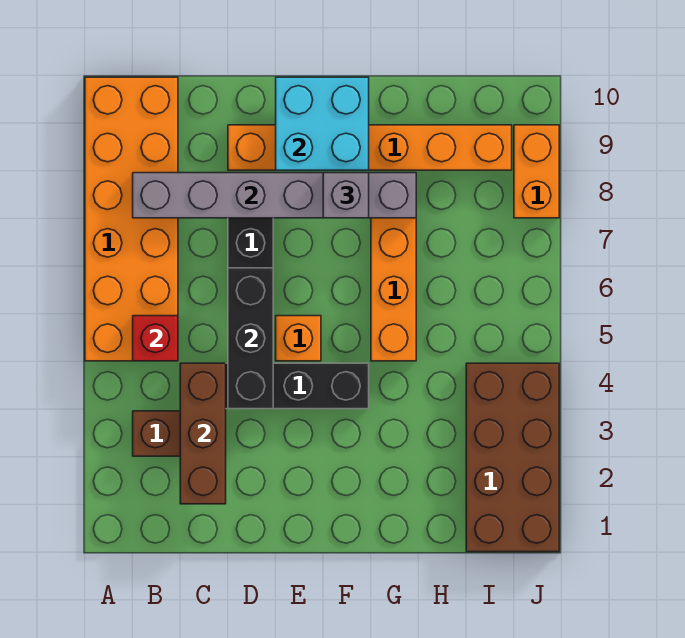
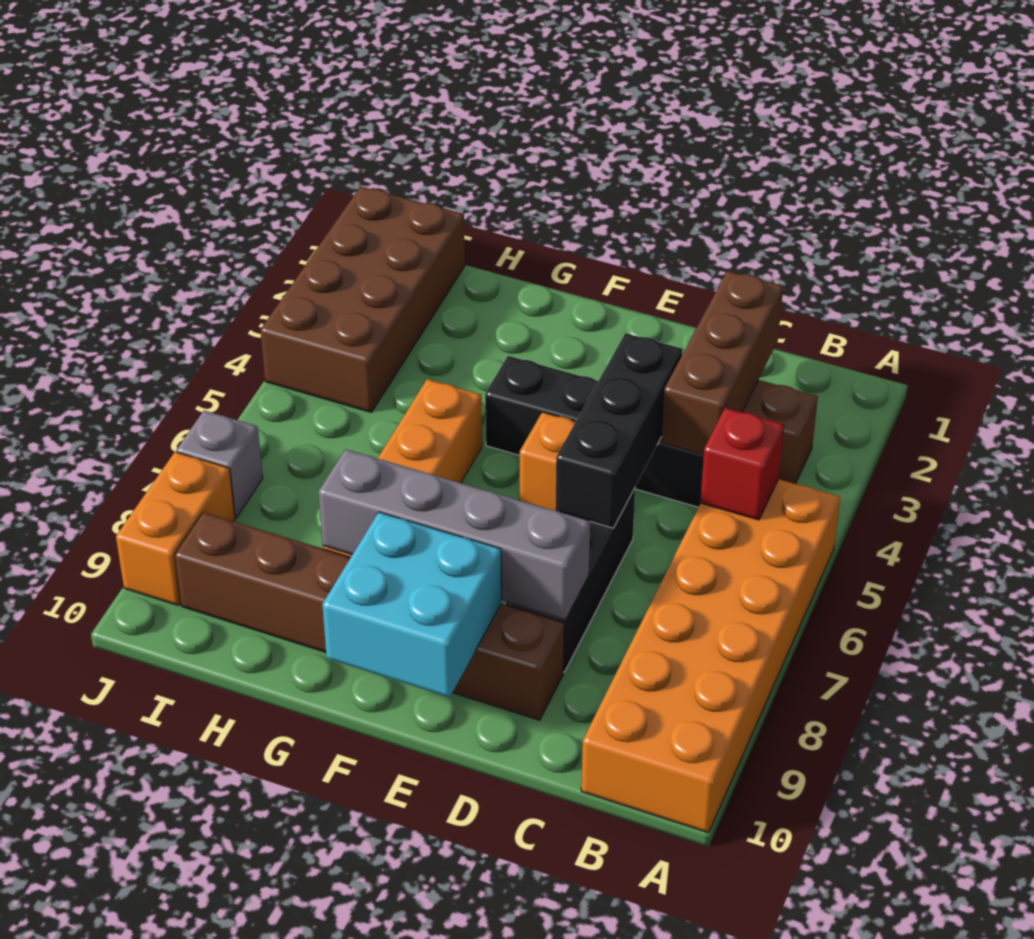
grey brick B8:G8 level 2 -> grey brick D8:G8 level 2
orange brick D9:I9 level 1 -> brown brick D9:I9 level 1
grey brick F8 level 3 -> grey brick J7 level 1

